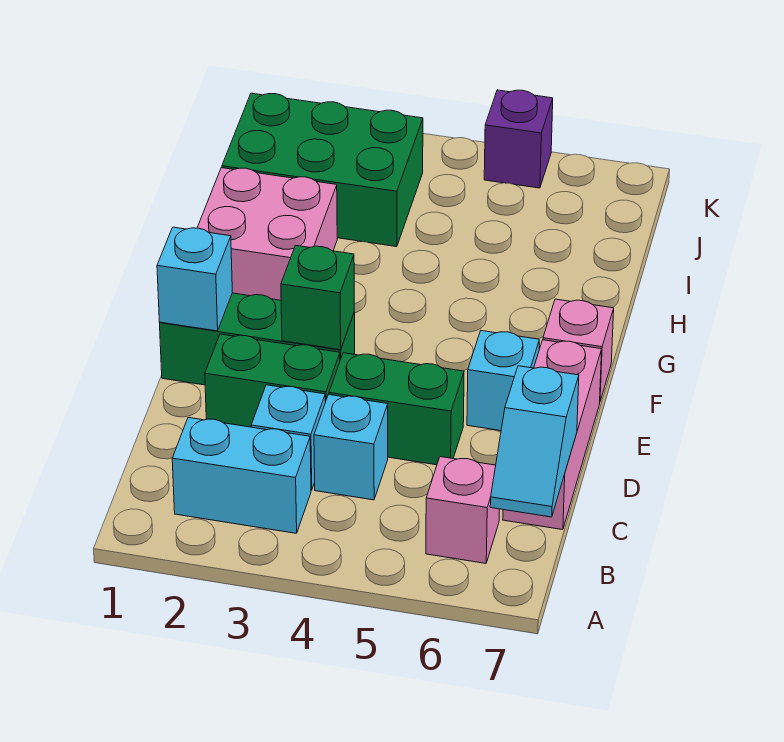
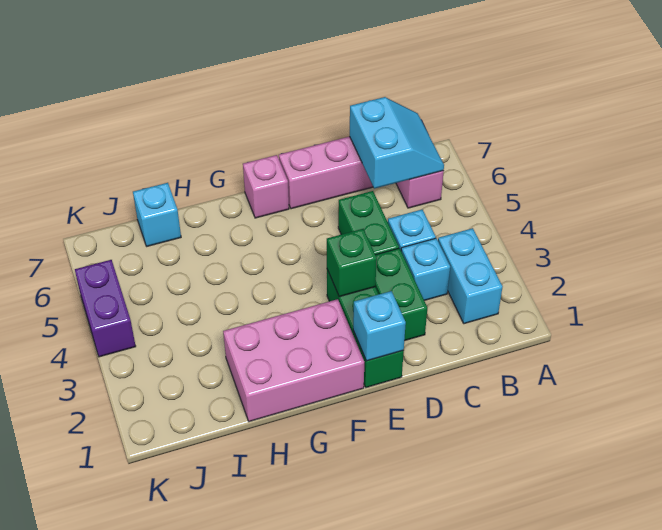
cyan slope B7:C7 level 2 top C -> cyan slope B6:C7 level 2 top C
cyan brick E6 level 1 -> cyan brick I7 level 1
pink brick G1:H2 level 1 -> pink brick F1:H2 level 1
green brick I1:J3 level 1 -> none
purple brick K5 level 1 -> purple brick K4:K5 level 1

